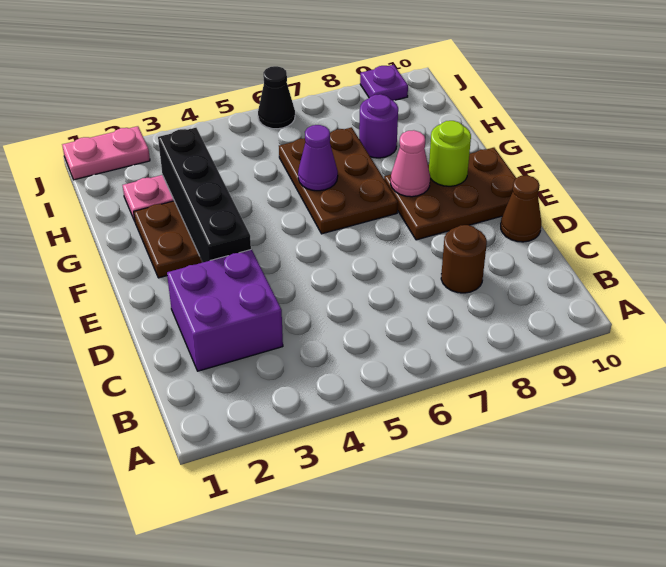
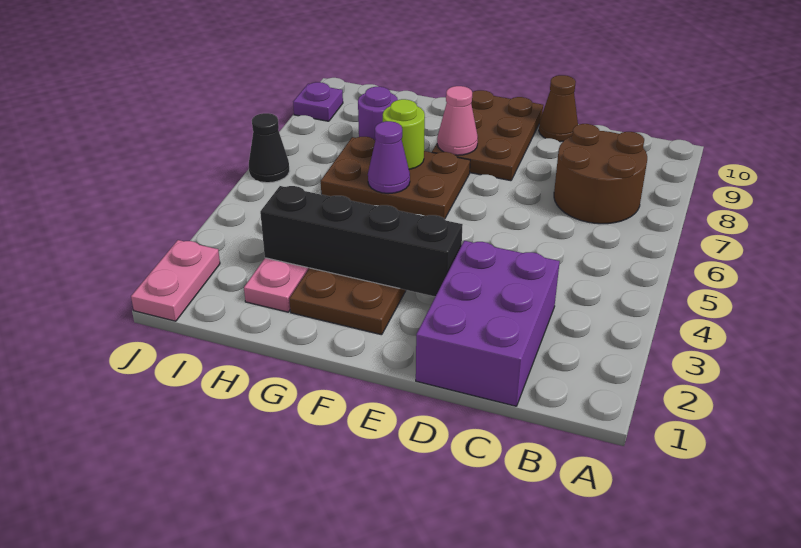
purple brick C2:D3 level 1 -> purple brick C1:D3 level 1
brown round brick C8 level 1 -> brown round brick B7:C8 level 1
lime round brick F9 level 2 -> lime round brick G7 level 2

